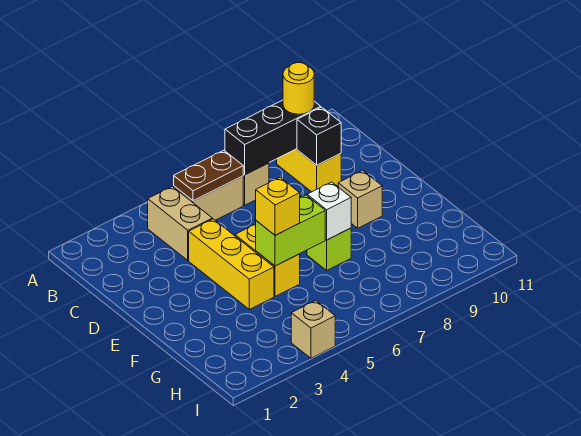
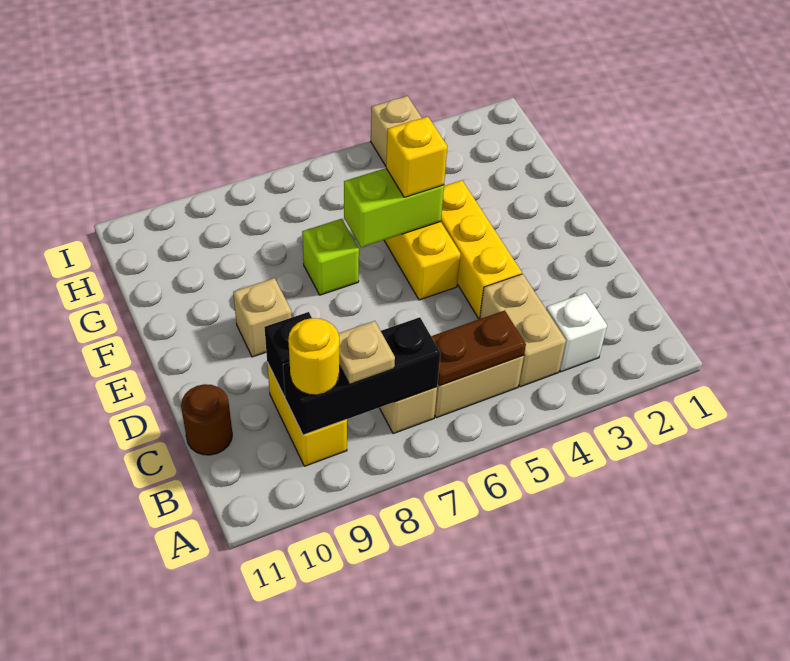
none -> tan plate B8 level 3
none -> brown round brick C11 level 1
white brick F7 level 2 -> white brick B3 level 1

